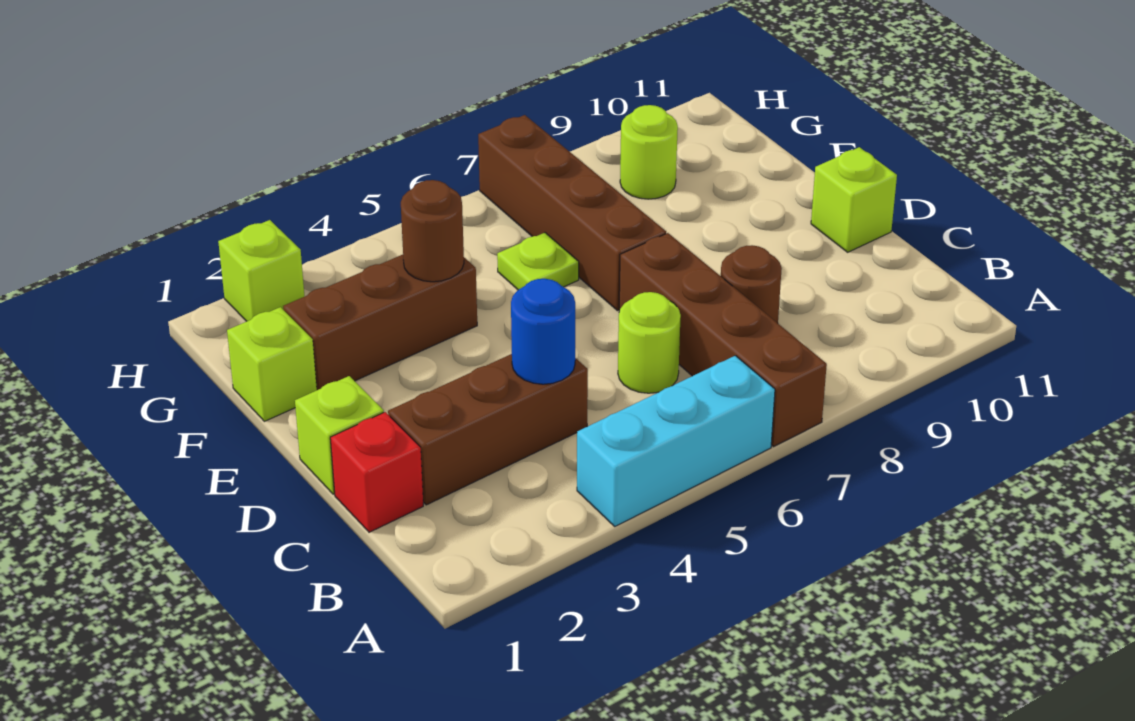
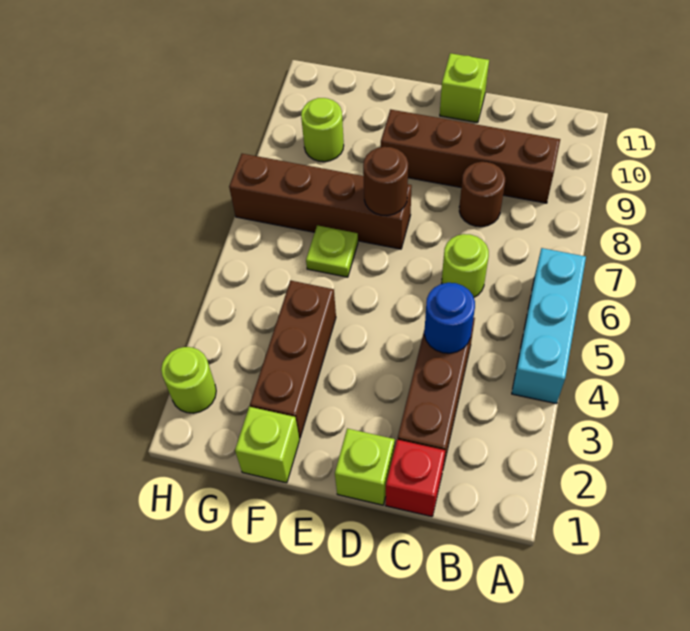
brown brick A7:D7 level 1 -> brown brick B9:E9 level 1
brown round brick F4 level 2 -> brown round brick E7 level 2
lime brick H2 level 1 -> lime round brick H2 level 1

